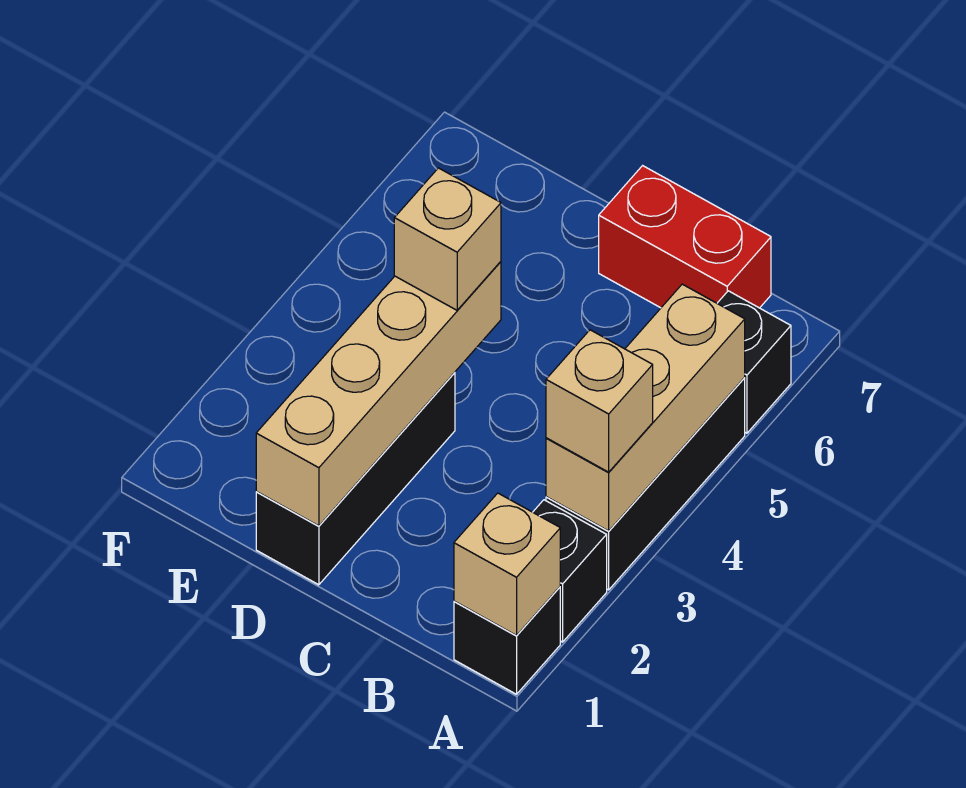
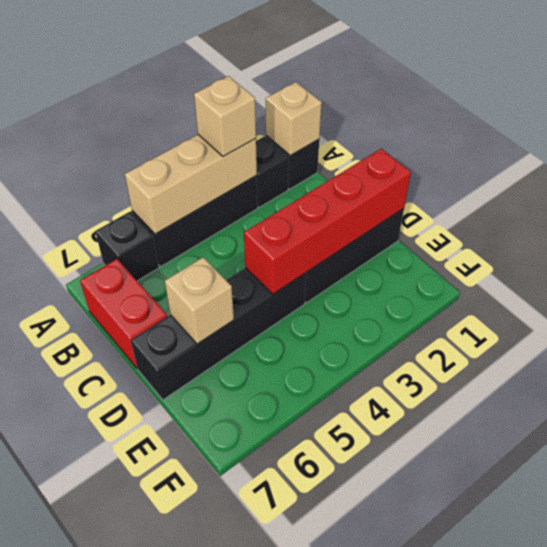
tan brick D1:D4 level 2 -> red brick D1:D4 level 2
none -> black brick D4:D7 level 1
tan brick D4 level 3 -> tan brick D6 level 2

